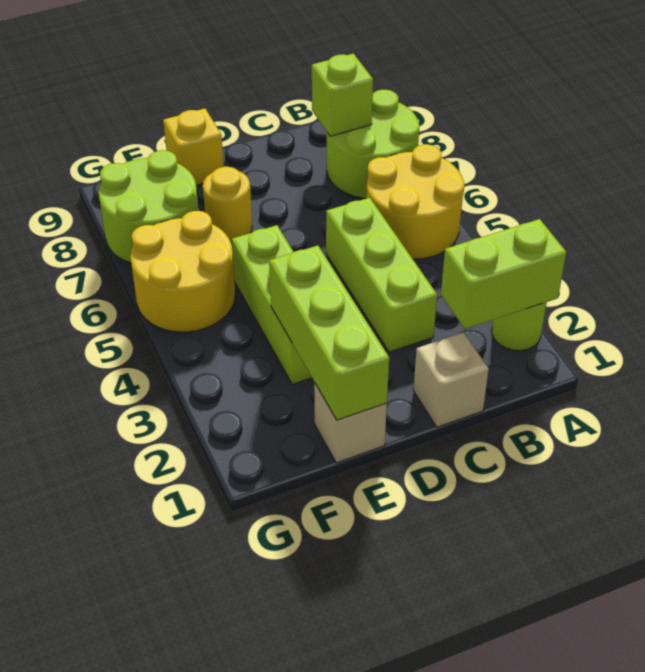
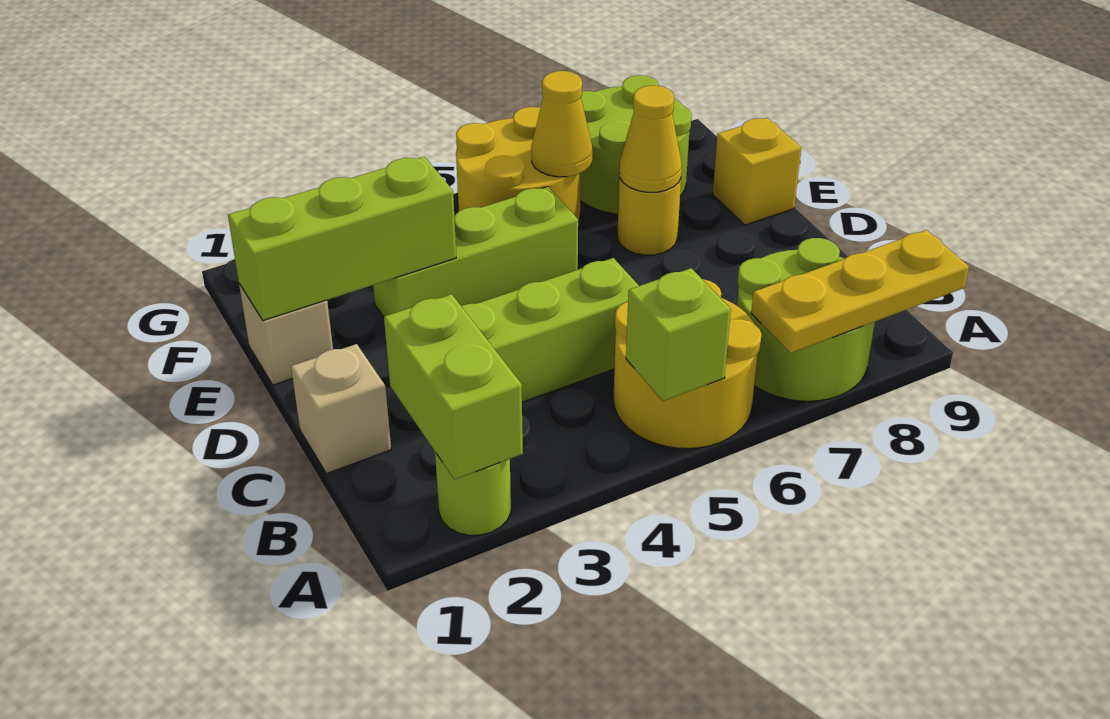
none -> yellow plate A7:A9 level 2
lime brick B8 level 2 -> lime brick A5 level 2
none -> yellow cone E7 level 2
none -> yellow cone F6 level 2

